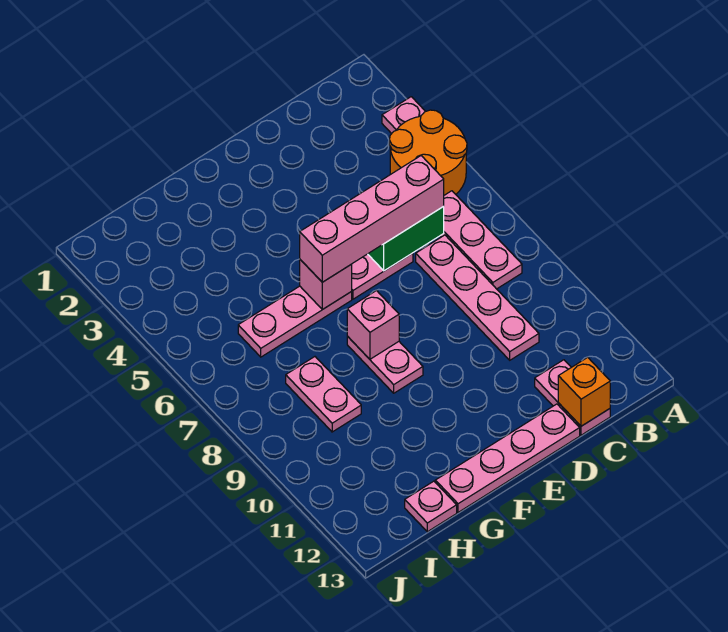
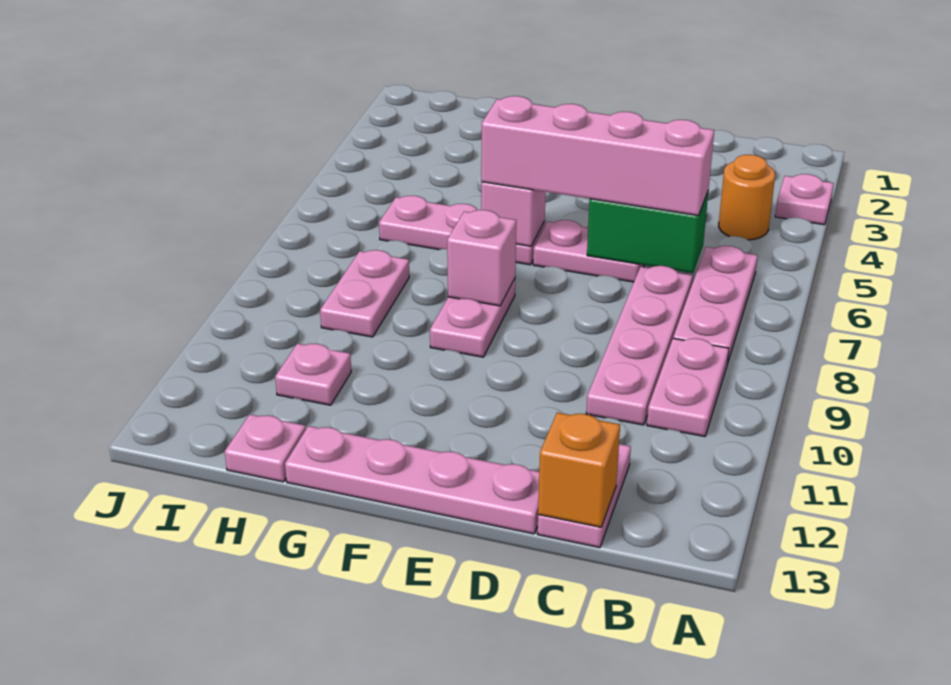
orange round brick A4:B5 level 1 -> orange round brick B4 level 1
none -> pink plate B9:B10 level 1
none -> pink plate H11 level 1

